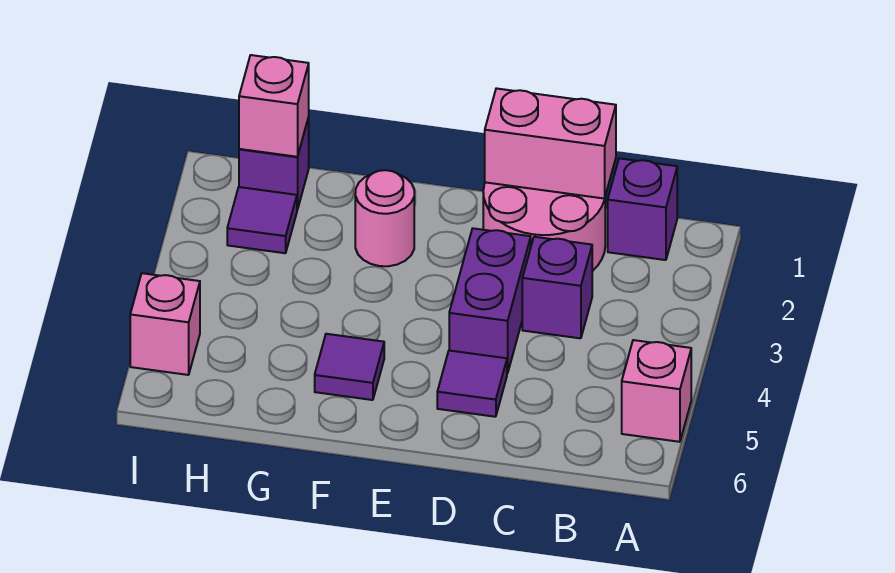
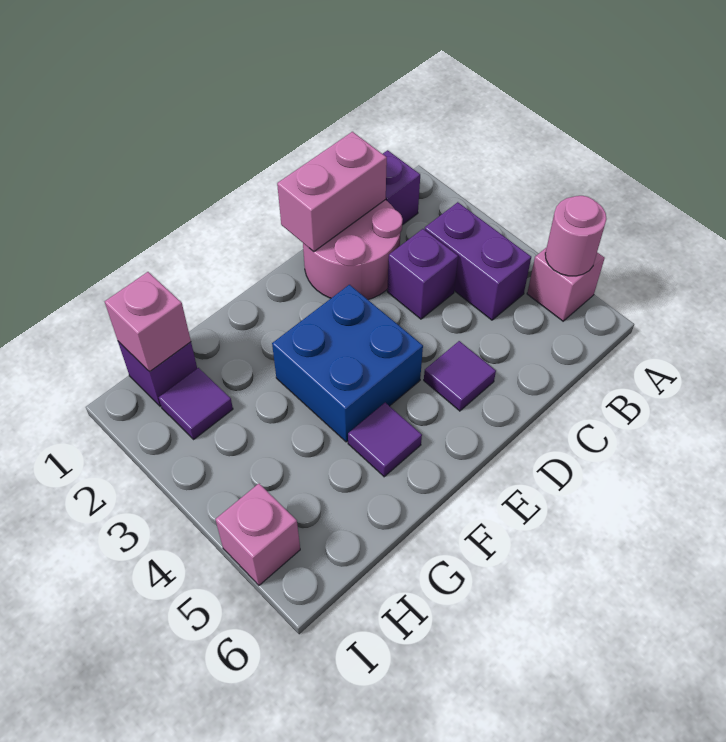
purple brick D3:D4 level 1 -> purple brick B3:B4 level 1
none -> blue brick E3:F4 level 1
pink round brick F2 level 1 -> pink round brick A5 level 2

